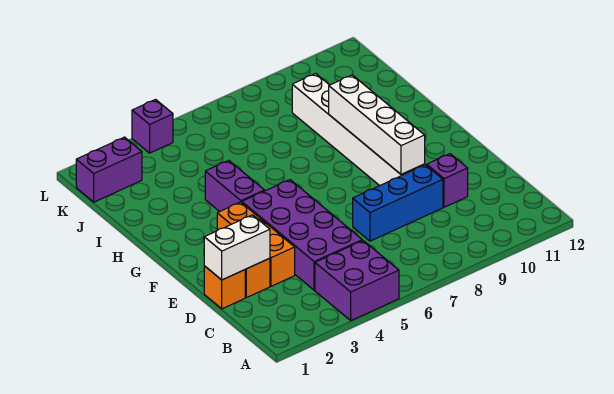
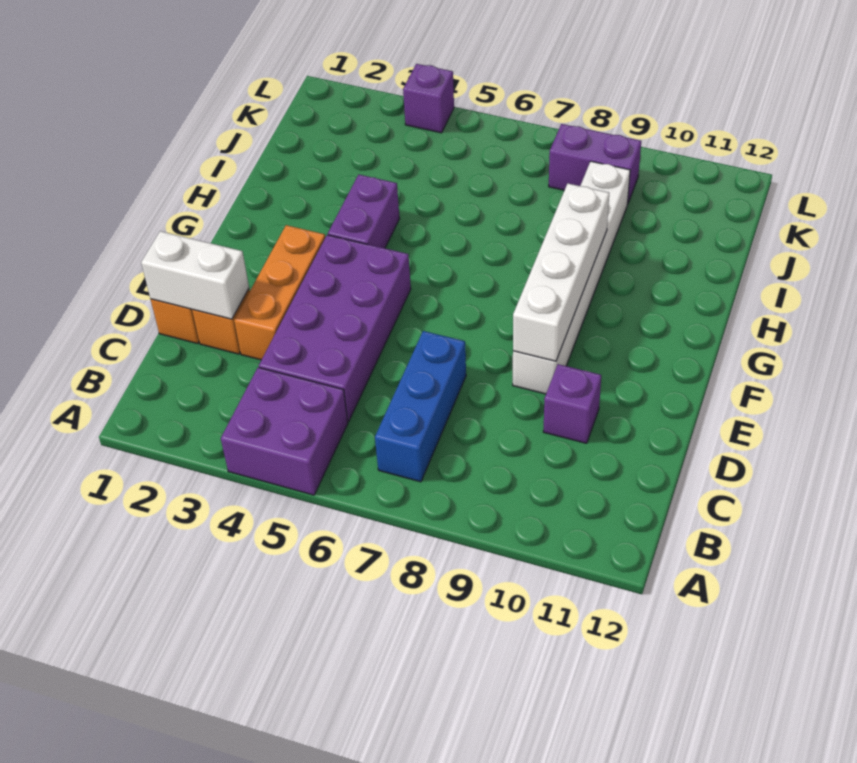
blue brick D7:D9 level 1 -> blue brick B7:D7 level 1
purple brick K1:K2 level 1 -> purple brick K8:K9 level 1

